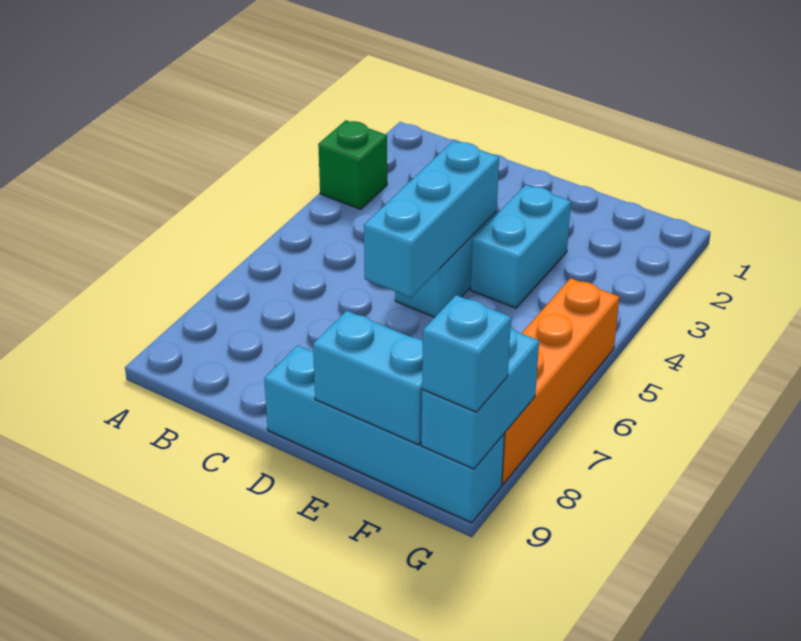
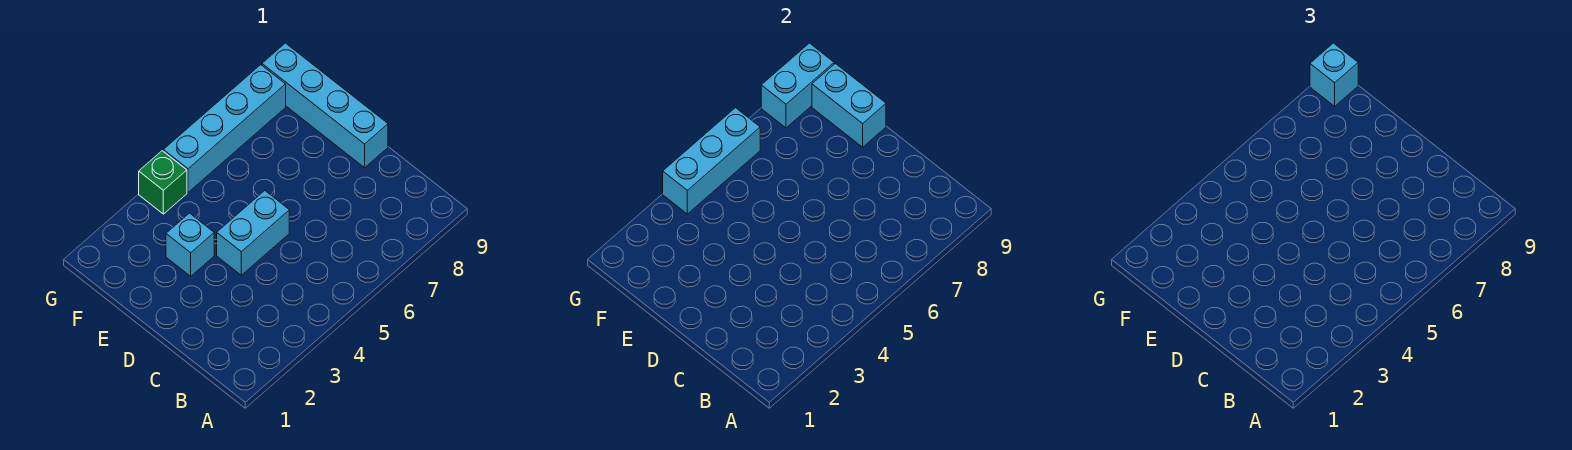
green brick A3 level 1 -> green brick G4 level 1
cyan brick D4:D6 level 2 -> cyan brick G4:G6 level 2
cyan brick E3:E4 level 1 -> cyan brick E3 level 1
orange brick G5:G8 level 1 -> cyan brick G5:G8 level 1

